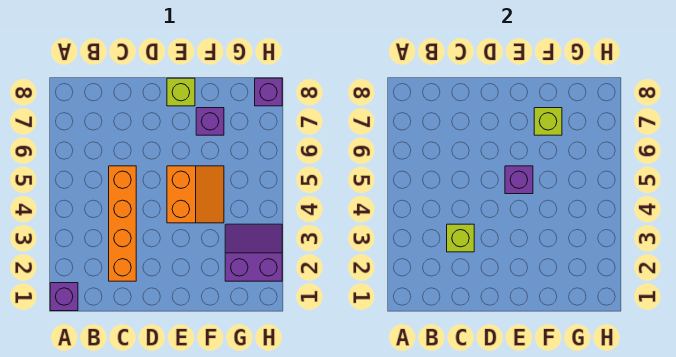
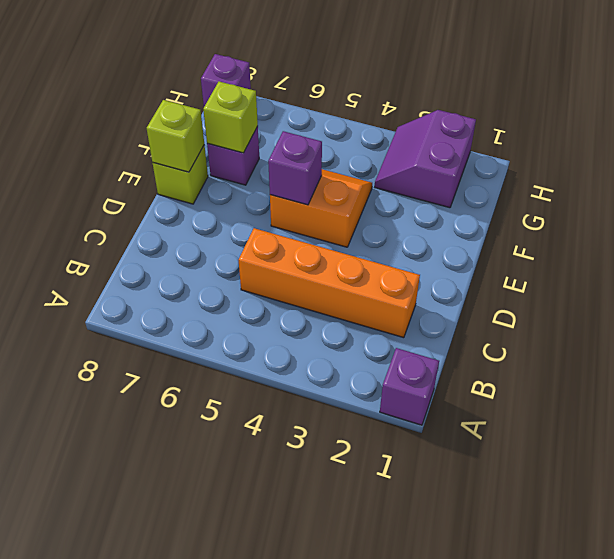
lime brick C3 level 2 -> lime brick E8 level 2

